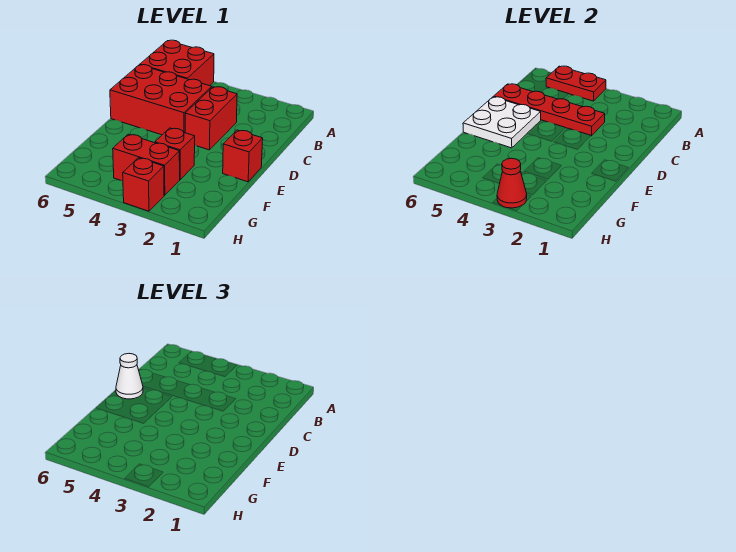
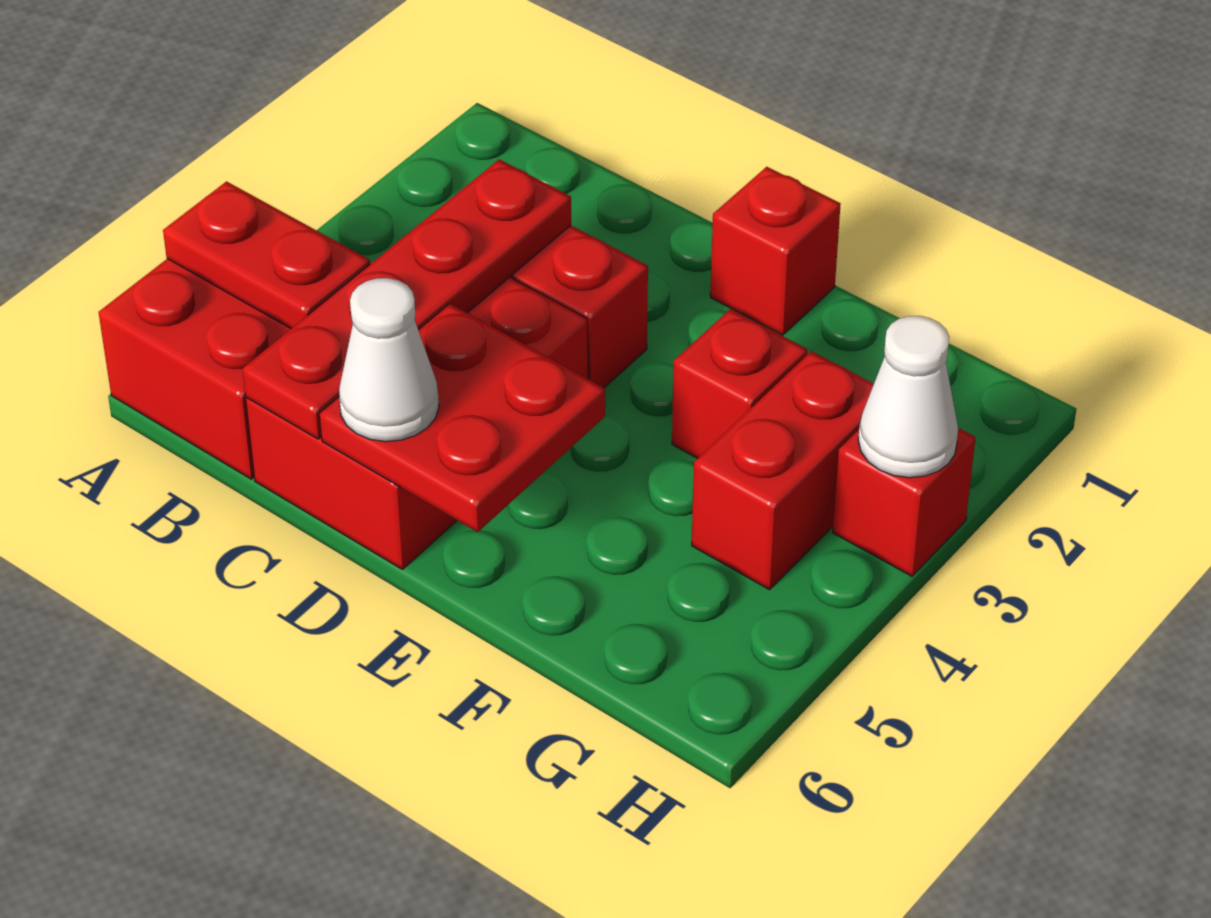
red plate A4:A5 level 2 -> red plate A5:B5 level 2
white plate D5:E6 level 2 -> red plate D5:E6 level 2
red cone H3 level 2 -> white cone H3 level 2

